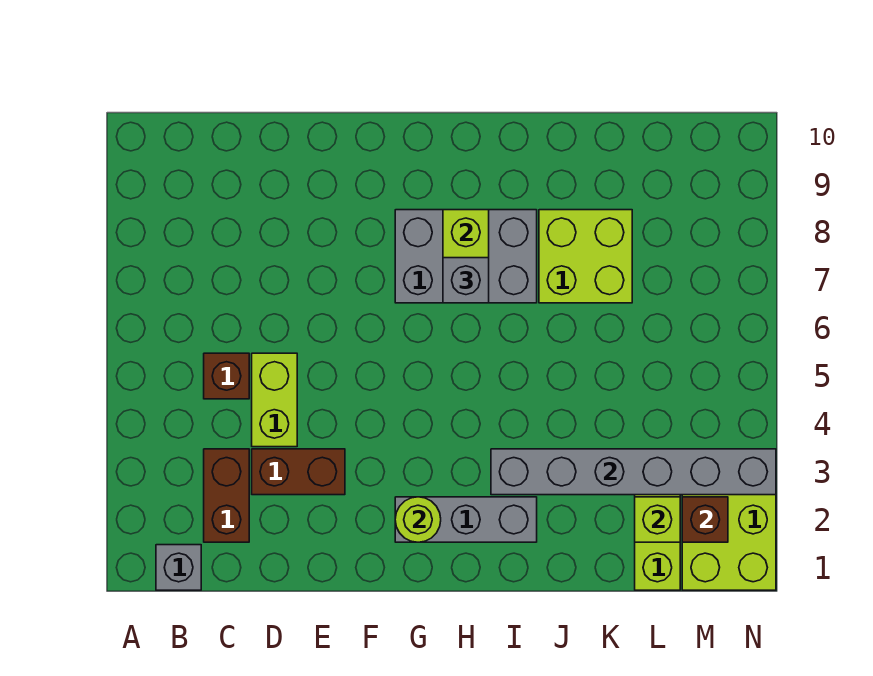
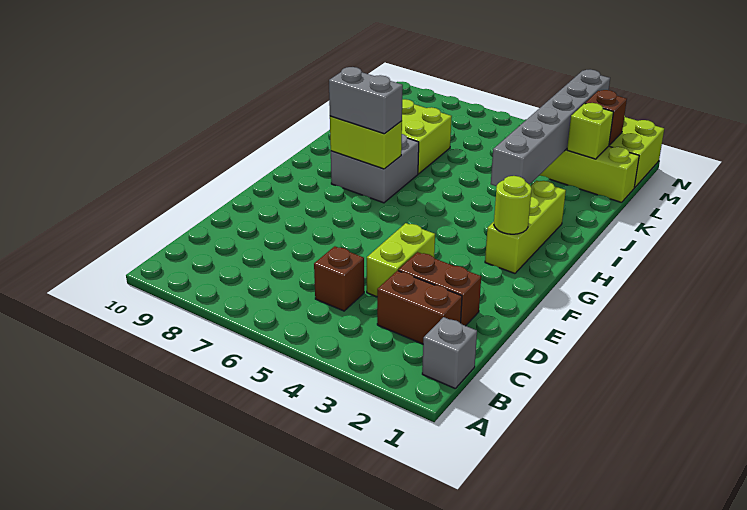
brown brick D3:E3 level 1 -> brown brick D2:D3 level 1
lime brick D4:D5 level 1 -> lime brick D4:E4 level 1
grey brick G2:I2 level 1 -> lime brick G2:I2 level 1
grey brick G7:I8 level 1 -> grey brick H7:I8 level 1
grey brick H7 level 3 -> grey brick H7:H8 level 3

